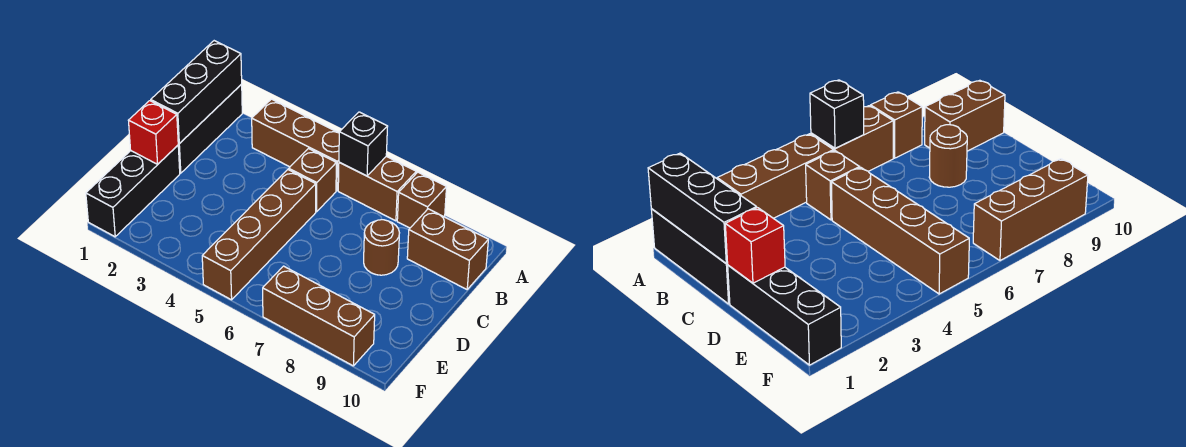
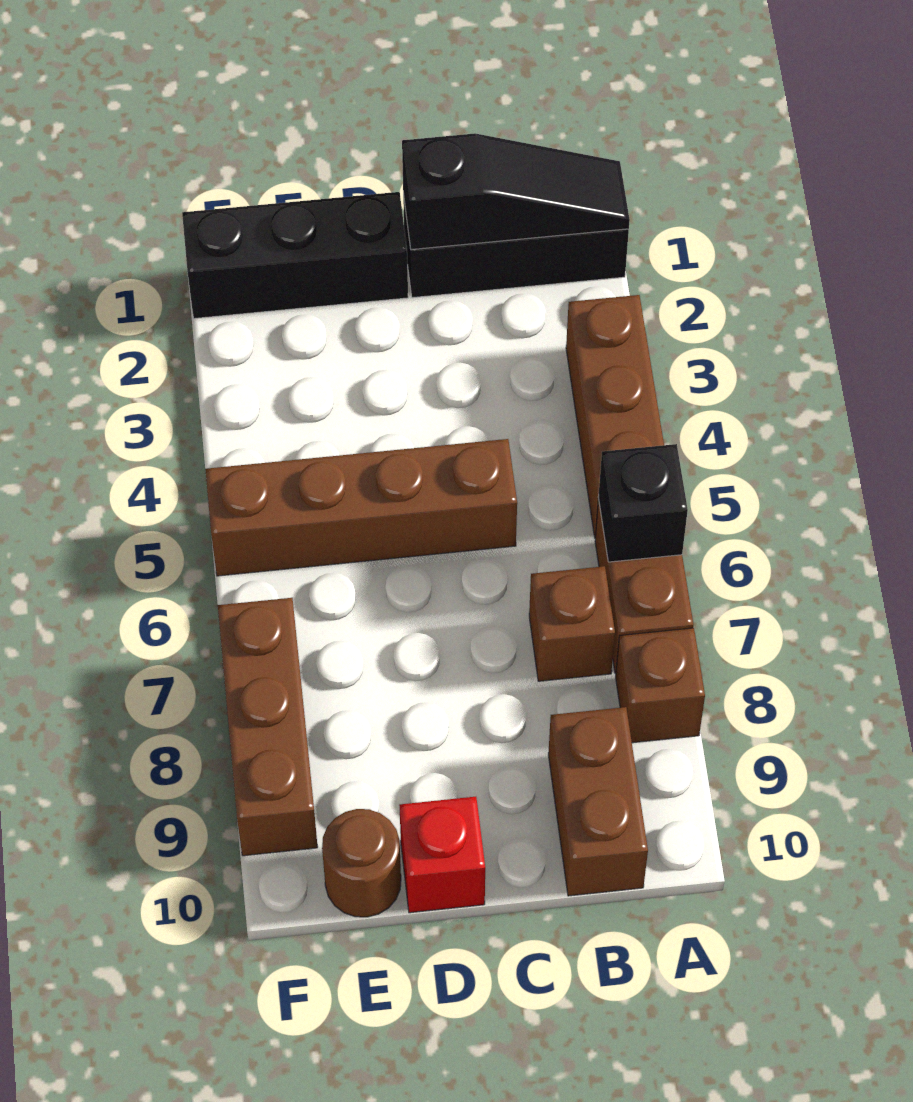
black brick A1:C1 level 2 -> black slope A1:C1 level 2 top C
brown brick B5 level 1 -> brown brick B7 level 1
brown round brick C8 level 1 -> brown round brick E10 level 1
red brick D1 level 2 -> red brick D10 level 1

